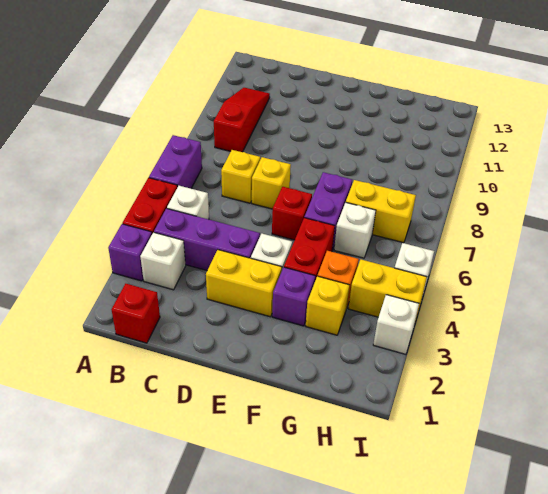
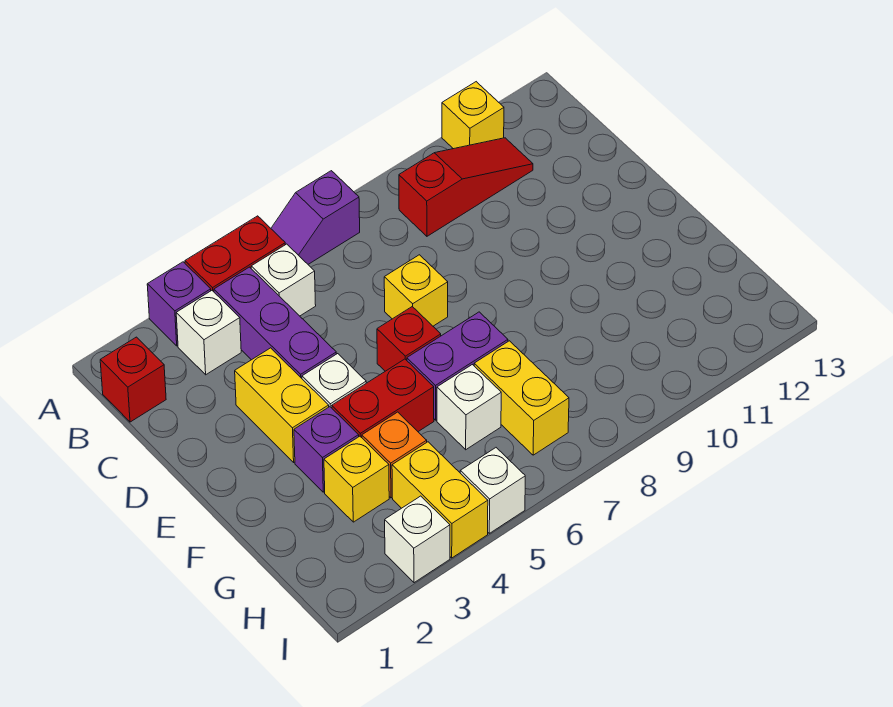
purple brick A6:A7 level 1 -> purple slope A6:A7 level 1 top 7
yellow brick C7 level 1 -> yellow brick A11 level 1

